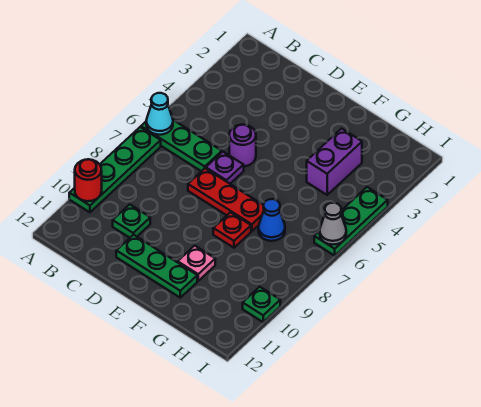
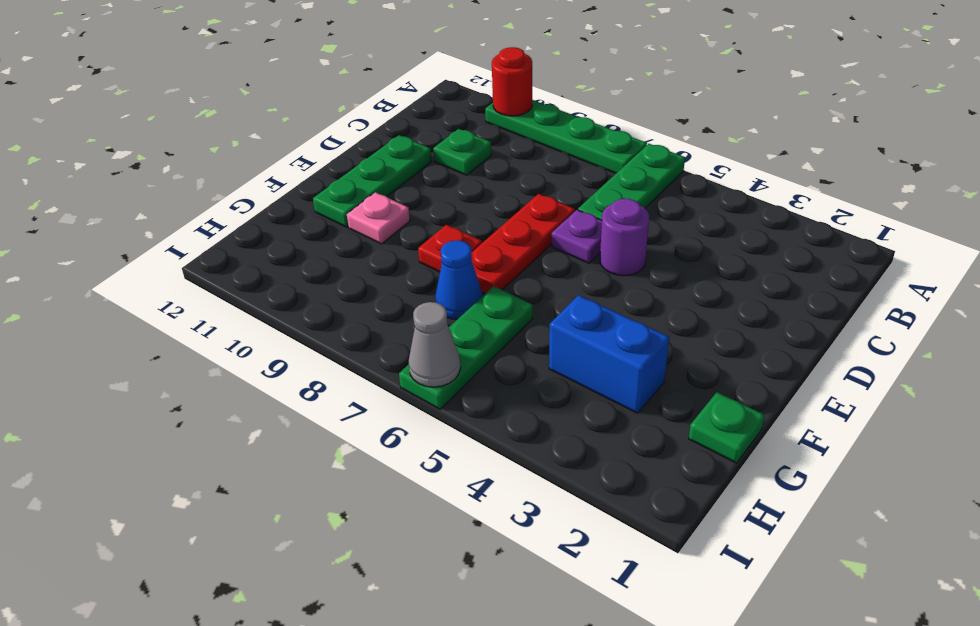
cyan cone A6 level 2 -> none
purple brick G3:G4 level 1 -> blue brick G3:G4 level 1
green plate I4:I6 level 1 -> green plate G6:I6 level 1
green plate I10 level 1 -> green plate G1 level 1

